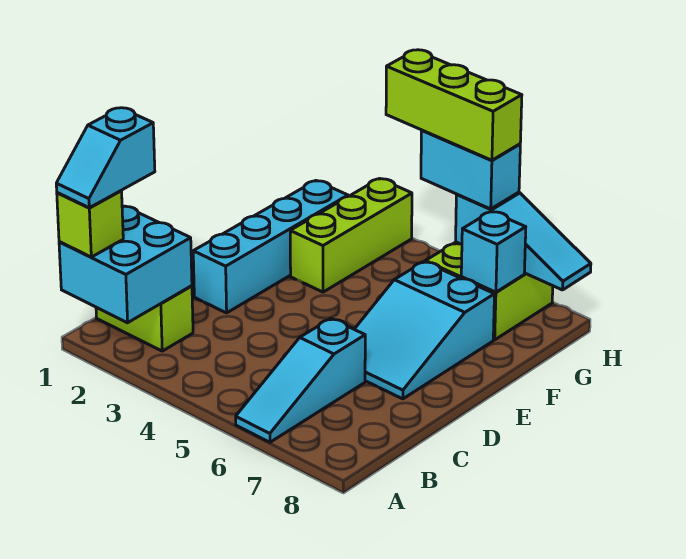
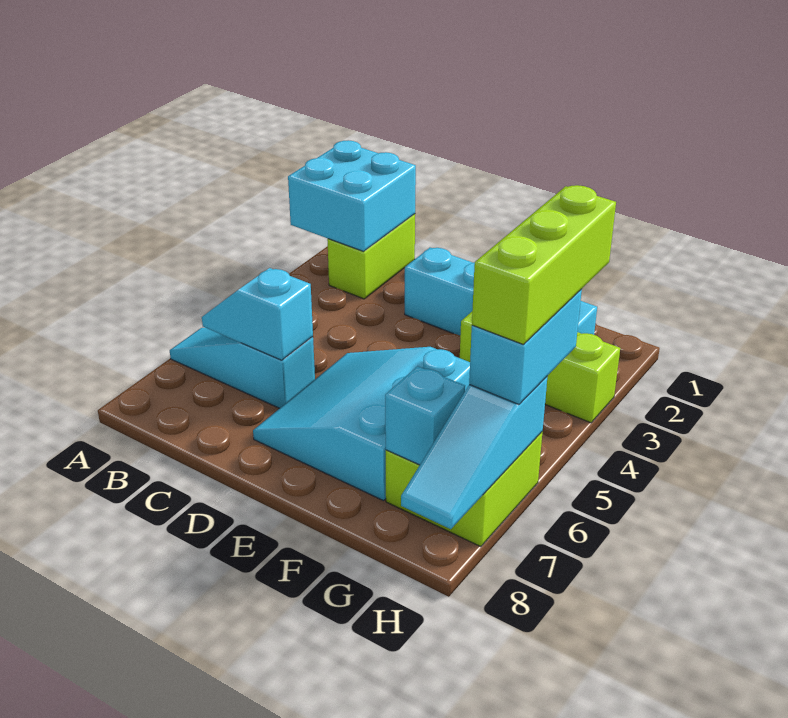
lime brick A1 level 3 -> none
cyan slope A1:B1 level 4 top B -> cyan slope B6:C6 level 2 top C
cyan slope D6:F7 level 1 top F -> cyan slope D5:F7 level 1 top F

